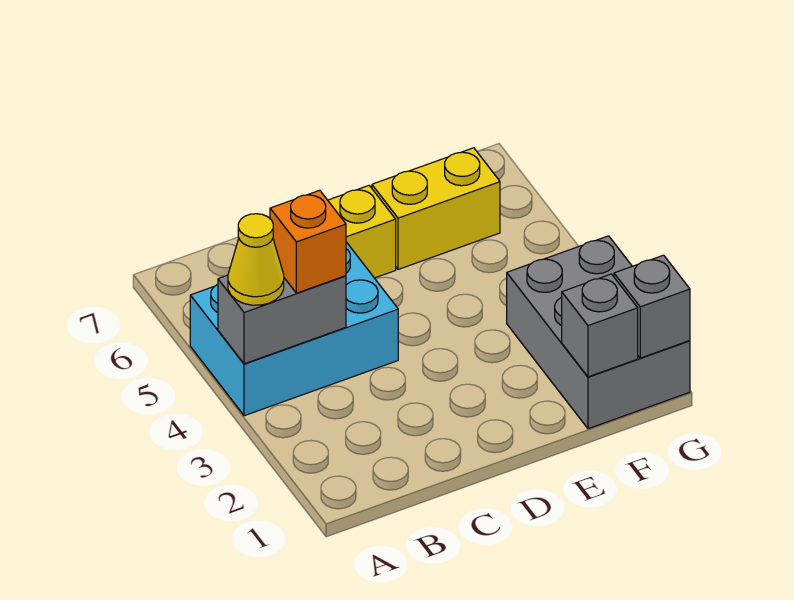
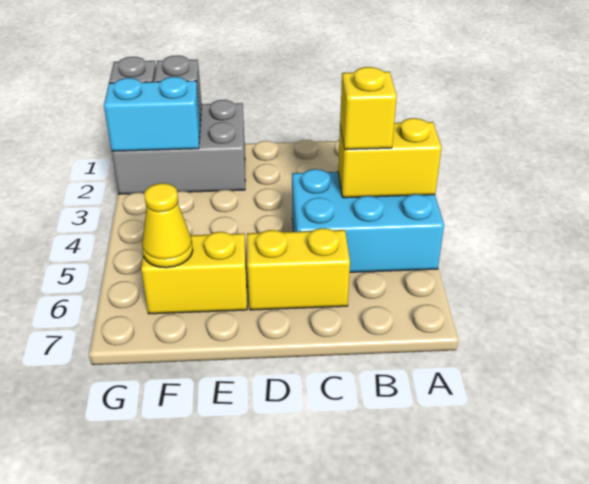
grey brick A4:B4 level 2 -> yellow brick A4:B4 level 2
yellow cone A4 level 3 -> yellow cone F6 level 2
orange brick B4 level 3 -> yellow brick B4 level 3
grey brick F1:G3 level 1 -> grey brick E1:G2 level 1
none -> cyan brick F2:G2 level 2

